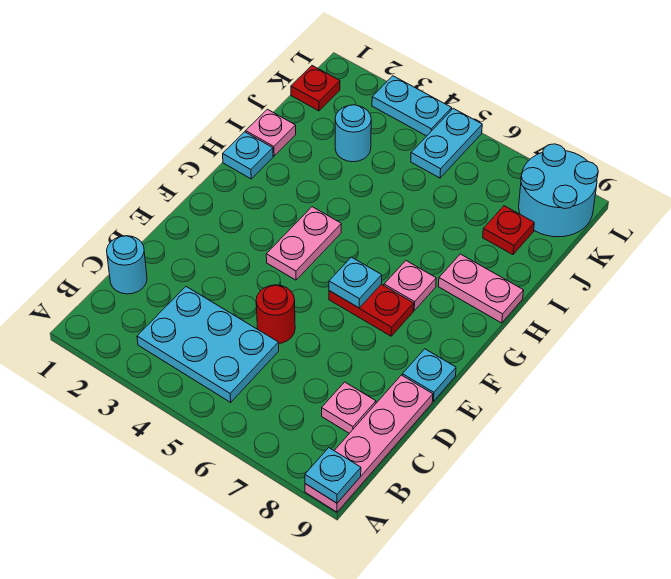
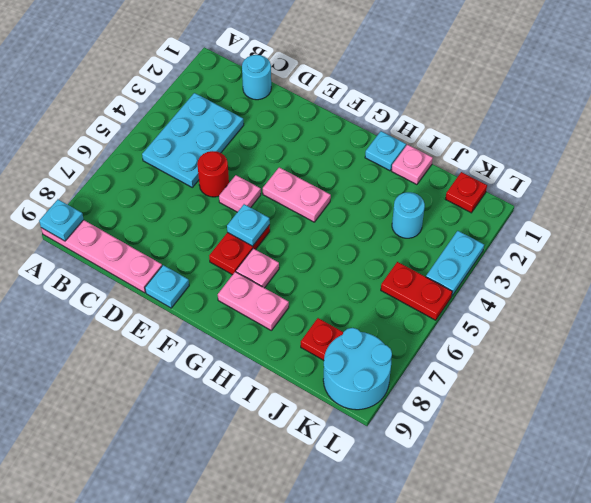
pink plate C8 level 1 -> pink plate E5 level 1
pink plate H8:H9 level 1 -> pink plate G8:H8 level 1
cyan plate K5:L5 level 1 -> red plate K5:L5 level 1

